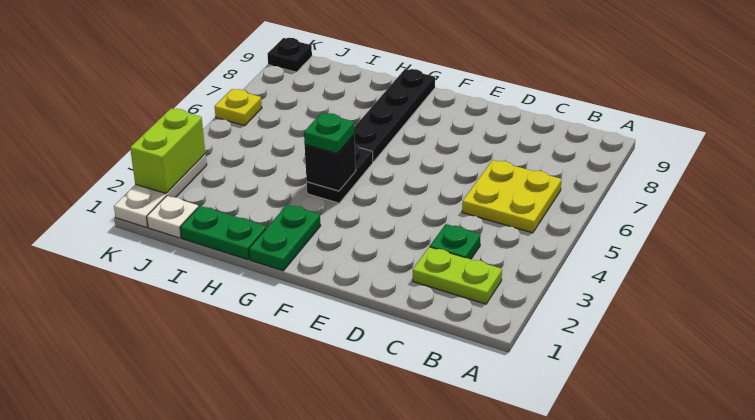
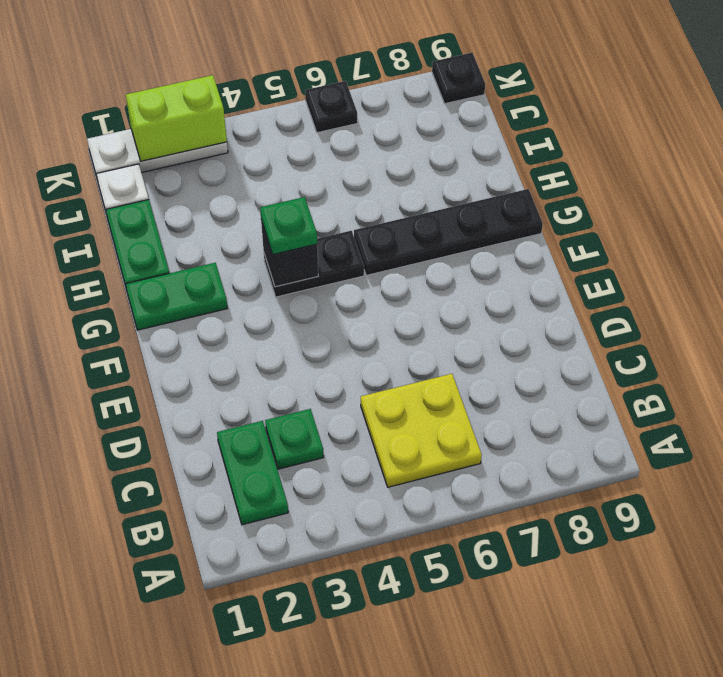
lime plate B2:C2 level 1 -> green plate B2:C2 level 1
yellow plate K6 level 1 -> black plate K6 level 1

